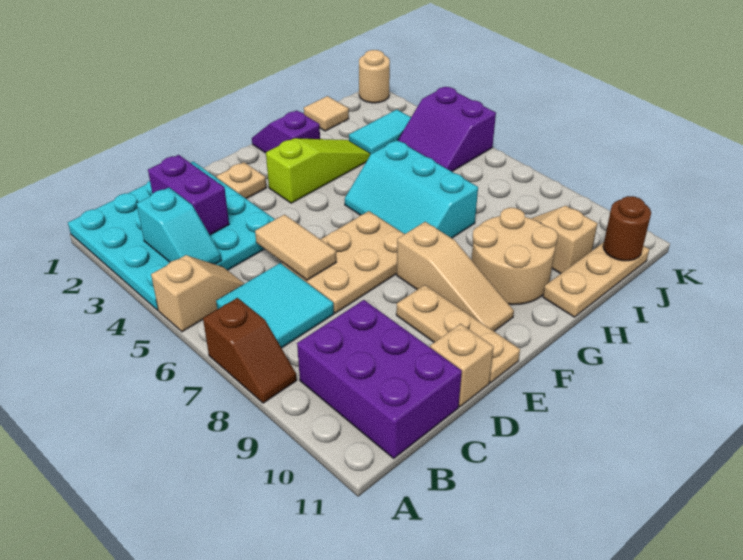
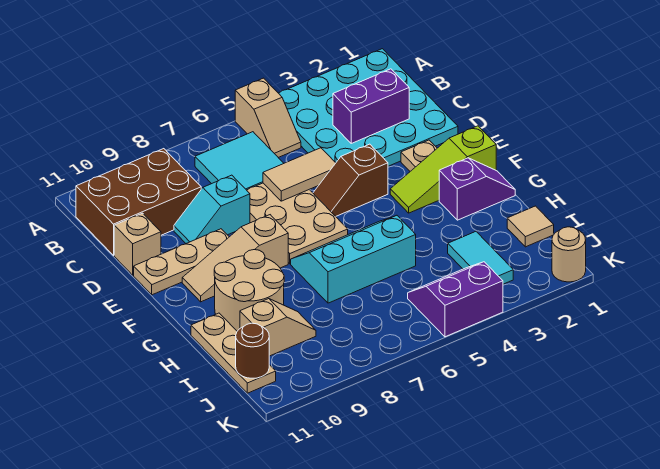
brown slope A7:A8 level 1 top 7 -> brown slope E4:E5 level 1 top 4
cyan slope B3:B4 level 2 top 3 -> cyan slope D8:D9 level 1 top 8
purple brick B9:C11 level 1 -> brown brick B9:C11 level 1
lime slope F3:H3 level 1 top F -> lime slope F1:F3 level 1 top 1

